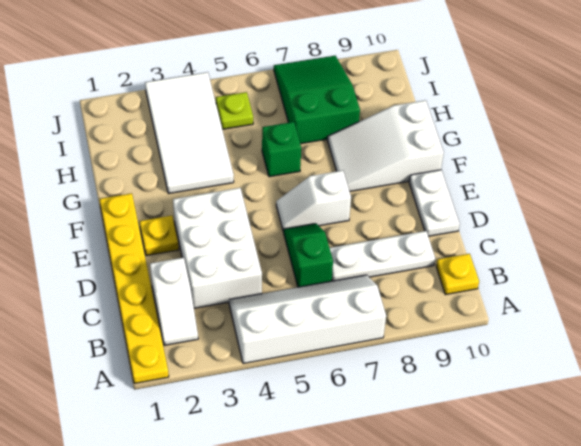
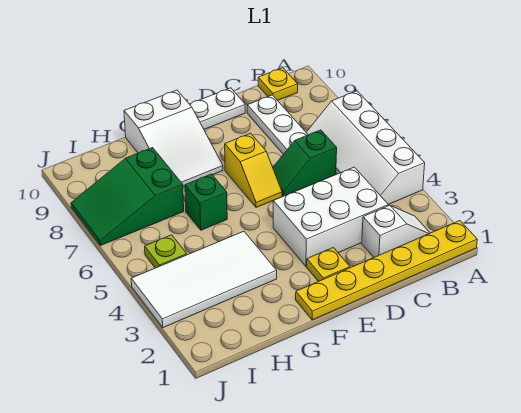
white slope E6:E7 level 1 top 7 -> yellow slope E6:E7 level 1 top 7

